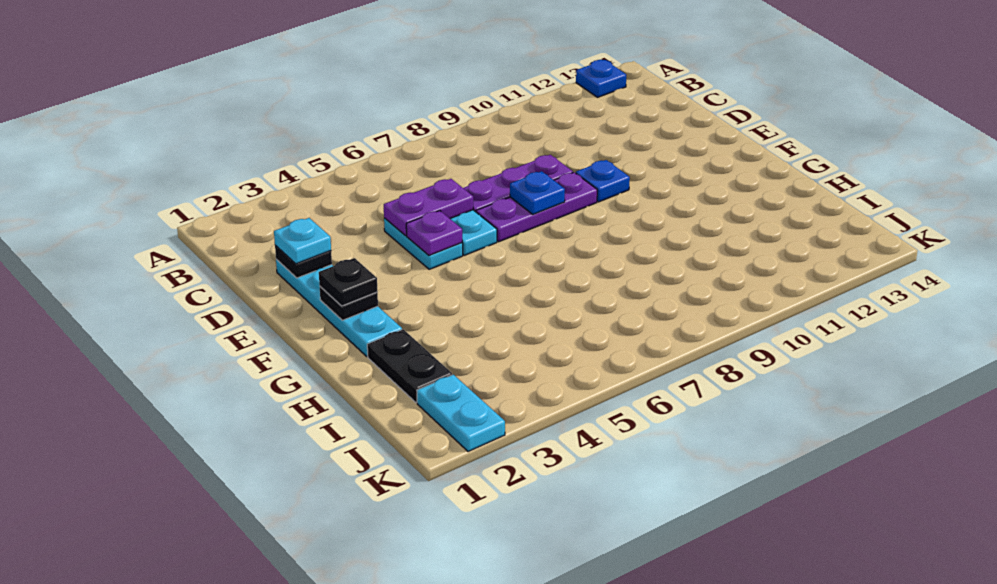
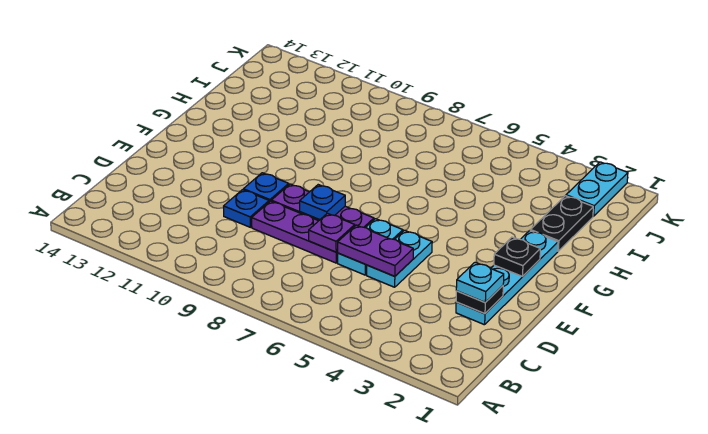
blue plate A13 level 1 -> blue plate D10 level 1
purple plate E5 level 2 -> purple plate D7 level 2
black plate F2 level 3 -> none

